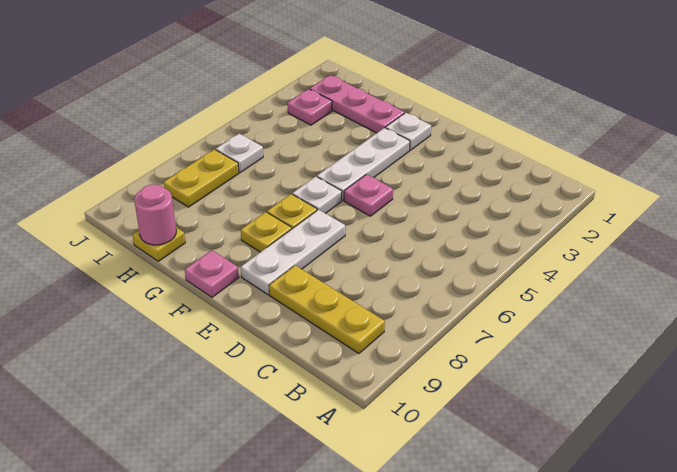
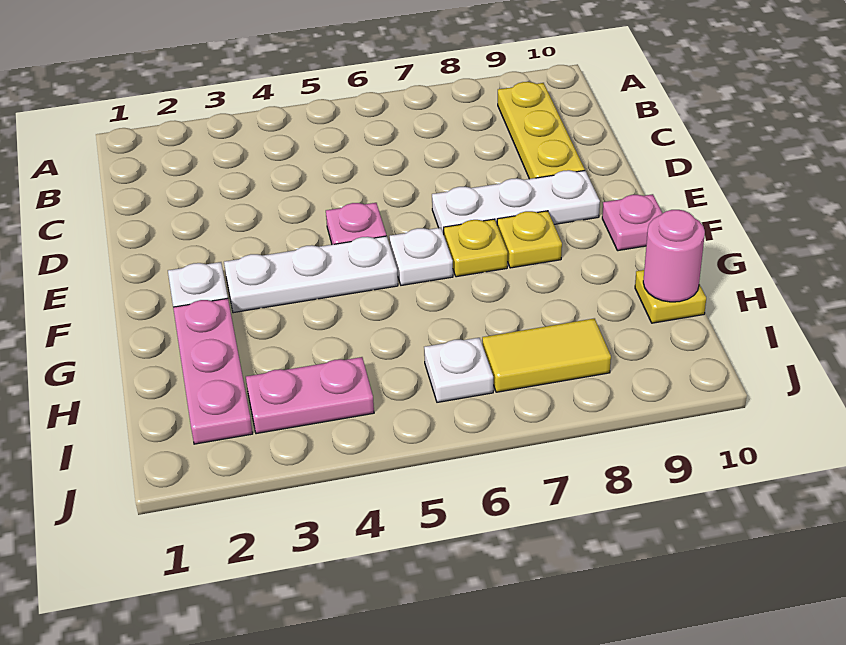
pink plate I3 level 1 -> pink plate I3:I4 level 1
yellow plate I7:I8 level 1 -> yellow tile I7:I8 level 1

